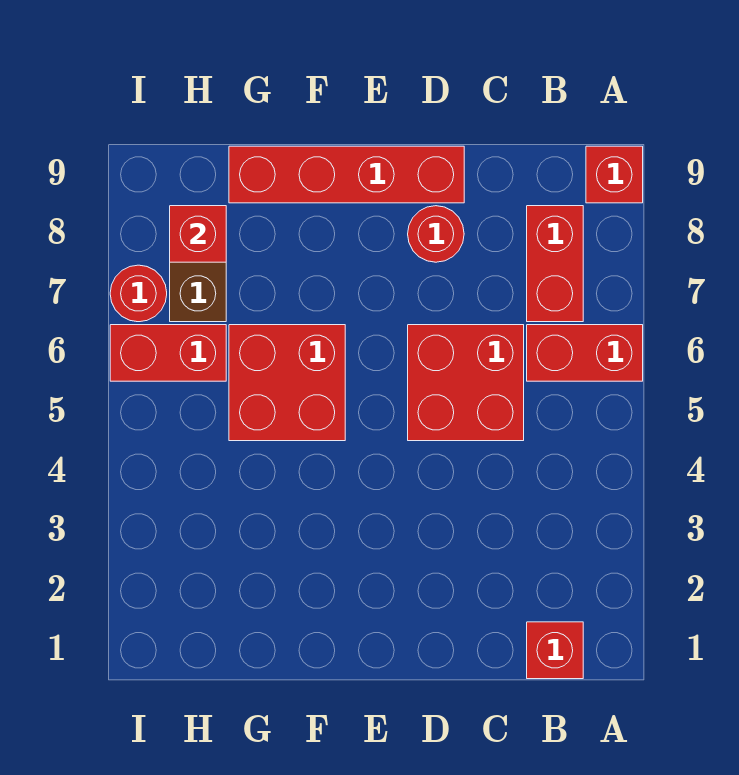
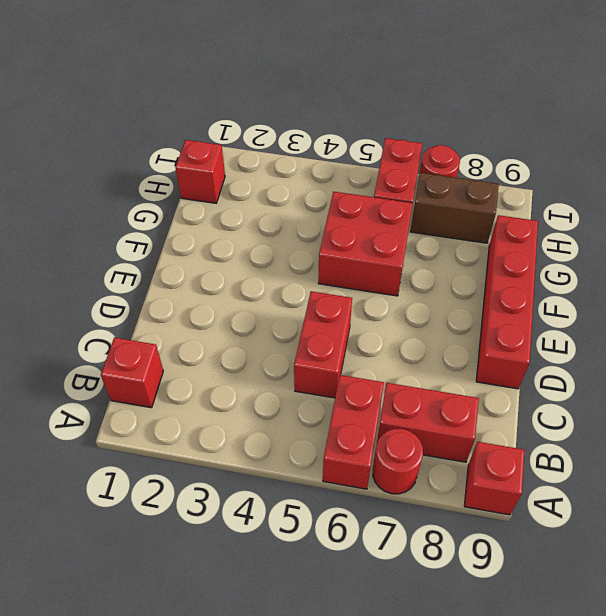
red brick C5:D6 level 1 -> red brick C5:D5 level 1
red round brick D8 level 1 -> red round brick A7 level 1
red brick H8 level 2 -> red brick H1 level 1

